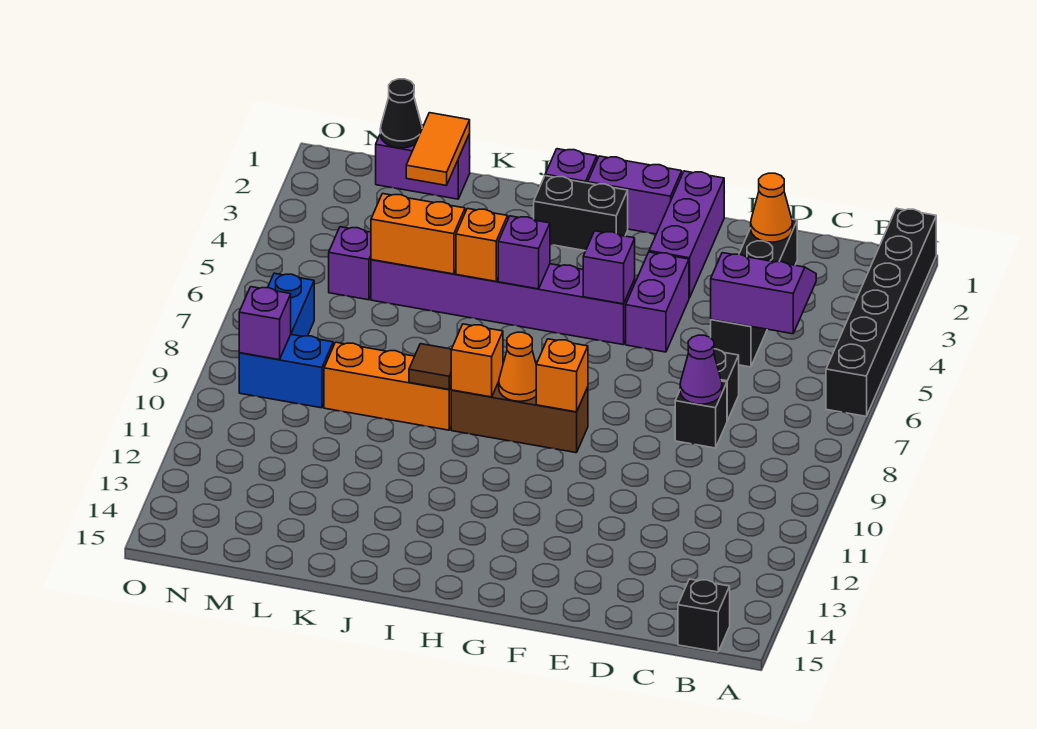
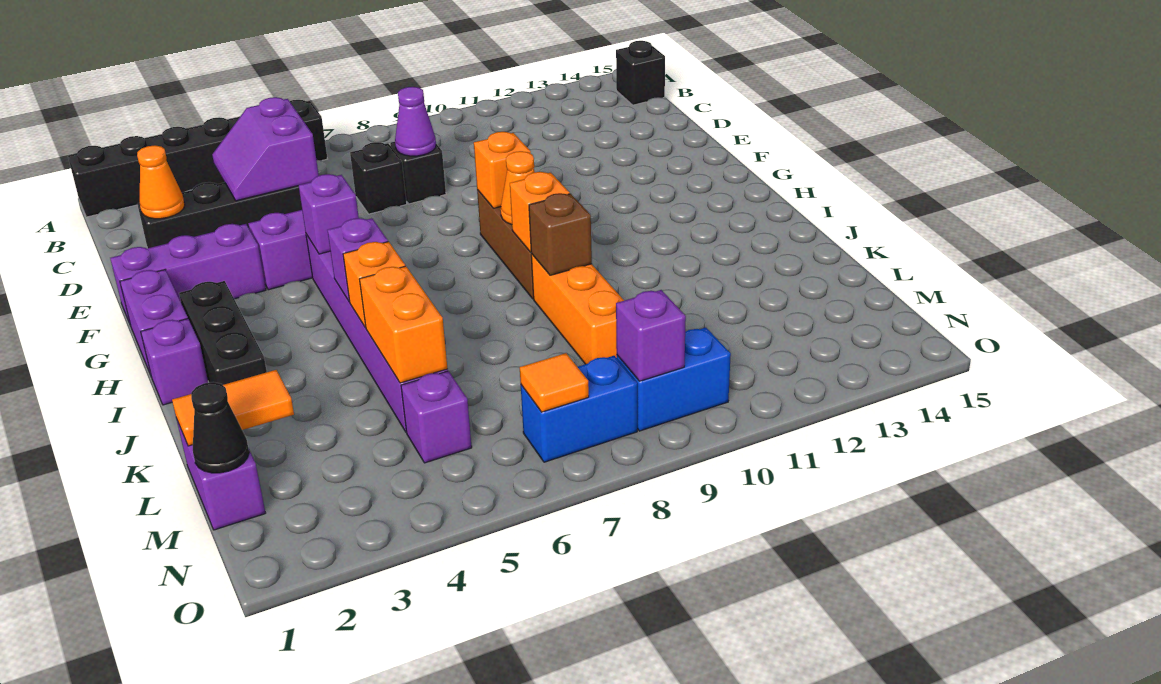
black brick H2:I2 level 1 -> black brick H2:J2 level 1
brown tile J9 level 2 -> brown brick J9 level 2
blue brick M9:N9 level 1 -> blue brick N9:N10 level 1
none -> orange tile N7 level 2

